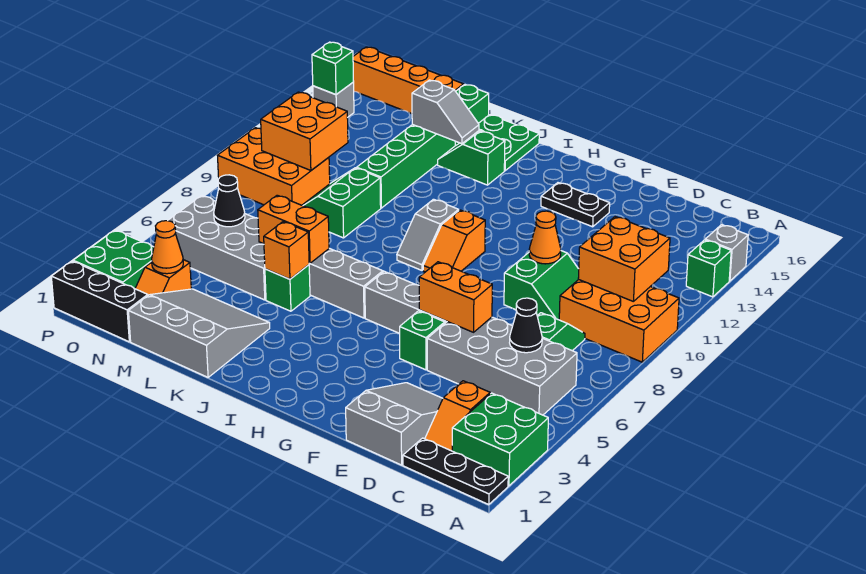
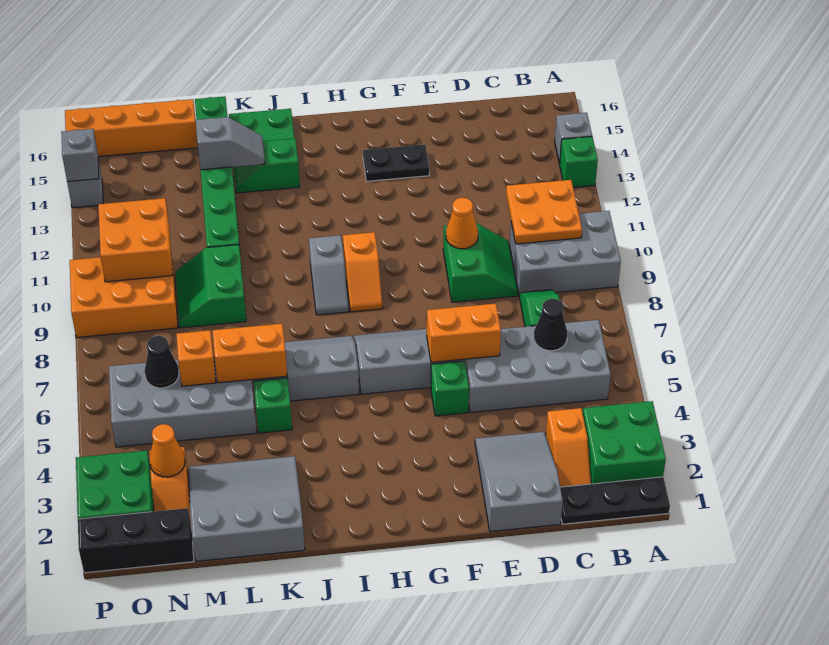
orange brick A9:C10 level 1 -> grey brick A9:C10 level 1
orange brick B10:C11 level 2 -> orange plate B10:C11 level 2
orange brick K5 level 2 -> orange brick M6 level 2
green brick P14 level 2 -> grey brick P14 level 2

